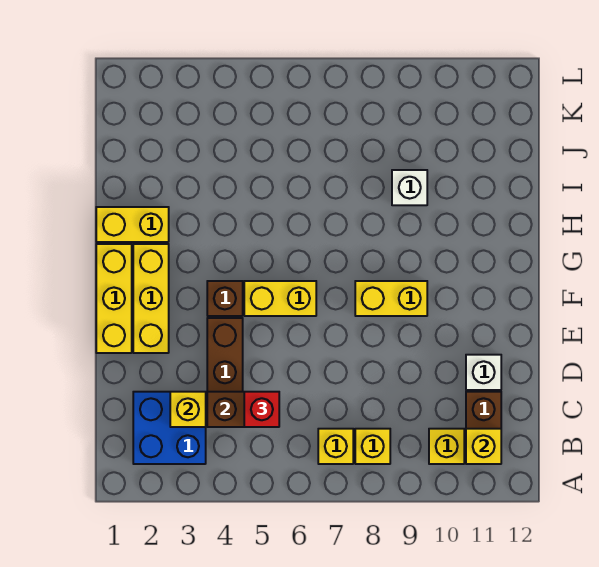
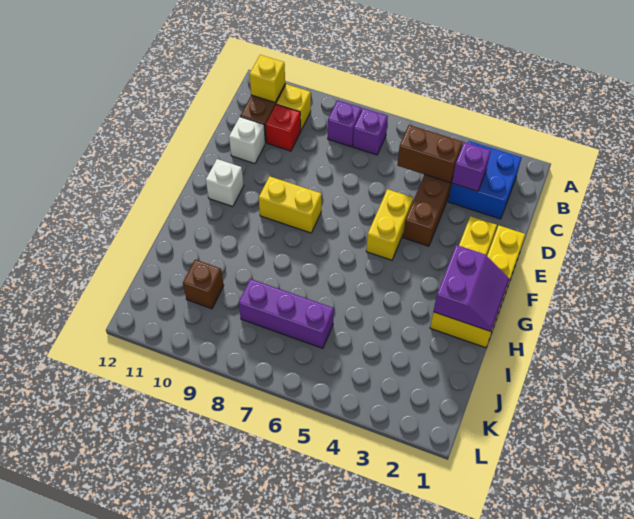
yellow brick B7 level 1 -> purple brick B7 level 1
yellow brick B8 level 1 -> purple brick B8 level 1
yellow brick C3 level 2 -> purple brick C3 level 2
red brick C5 level 3 -> red brick C10 level 1
brown brick F4 level 1 -> brown brick J10 level 1
yellow brick F5:F6 level 1 -> yellow brick E5:F5 level 1
none -> purple slope G1:H2 level 2 top 2
white brick I9 level 1 -> white brick F11 level 1
none -> purple brick J6:J8 level 1

